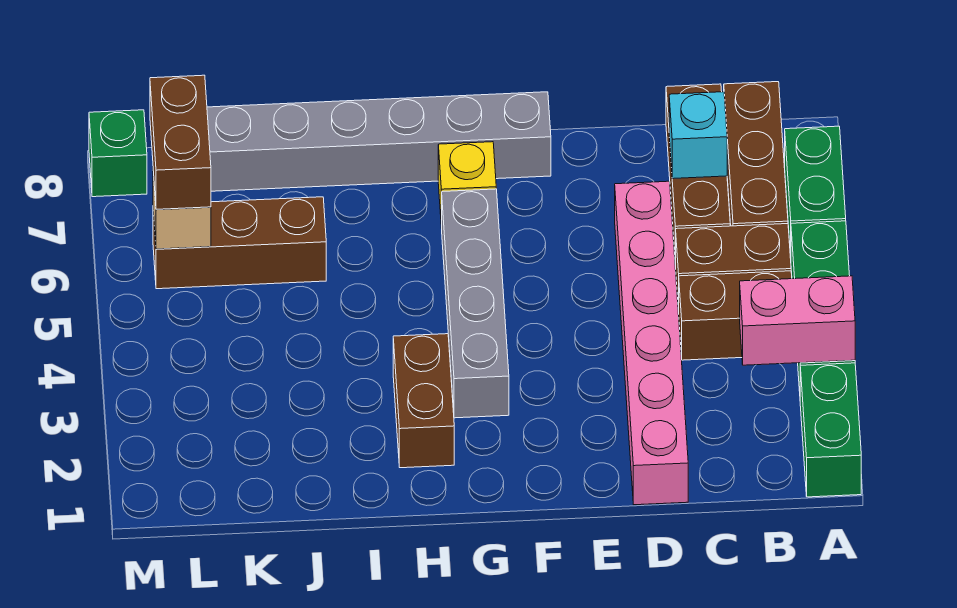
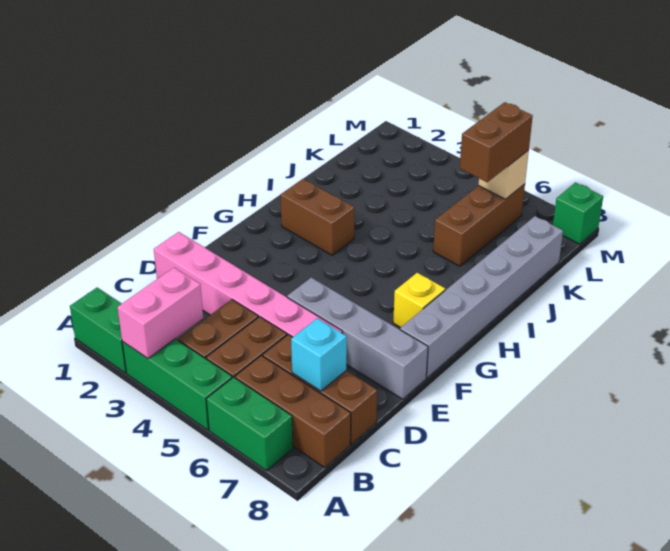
grey brick G3:G6 level 1 -> grey brick E5:E8 level 1
brown brick L6:L7 level 3 -> brown brick K6:L6 level 3

